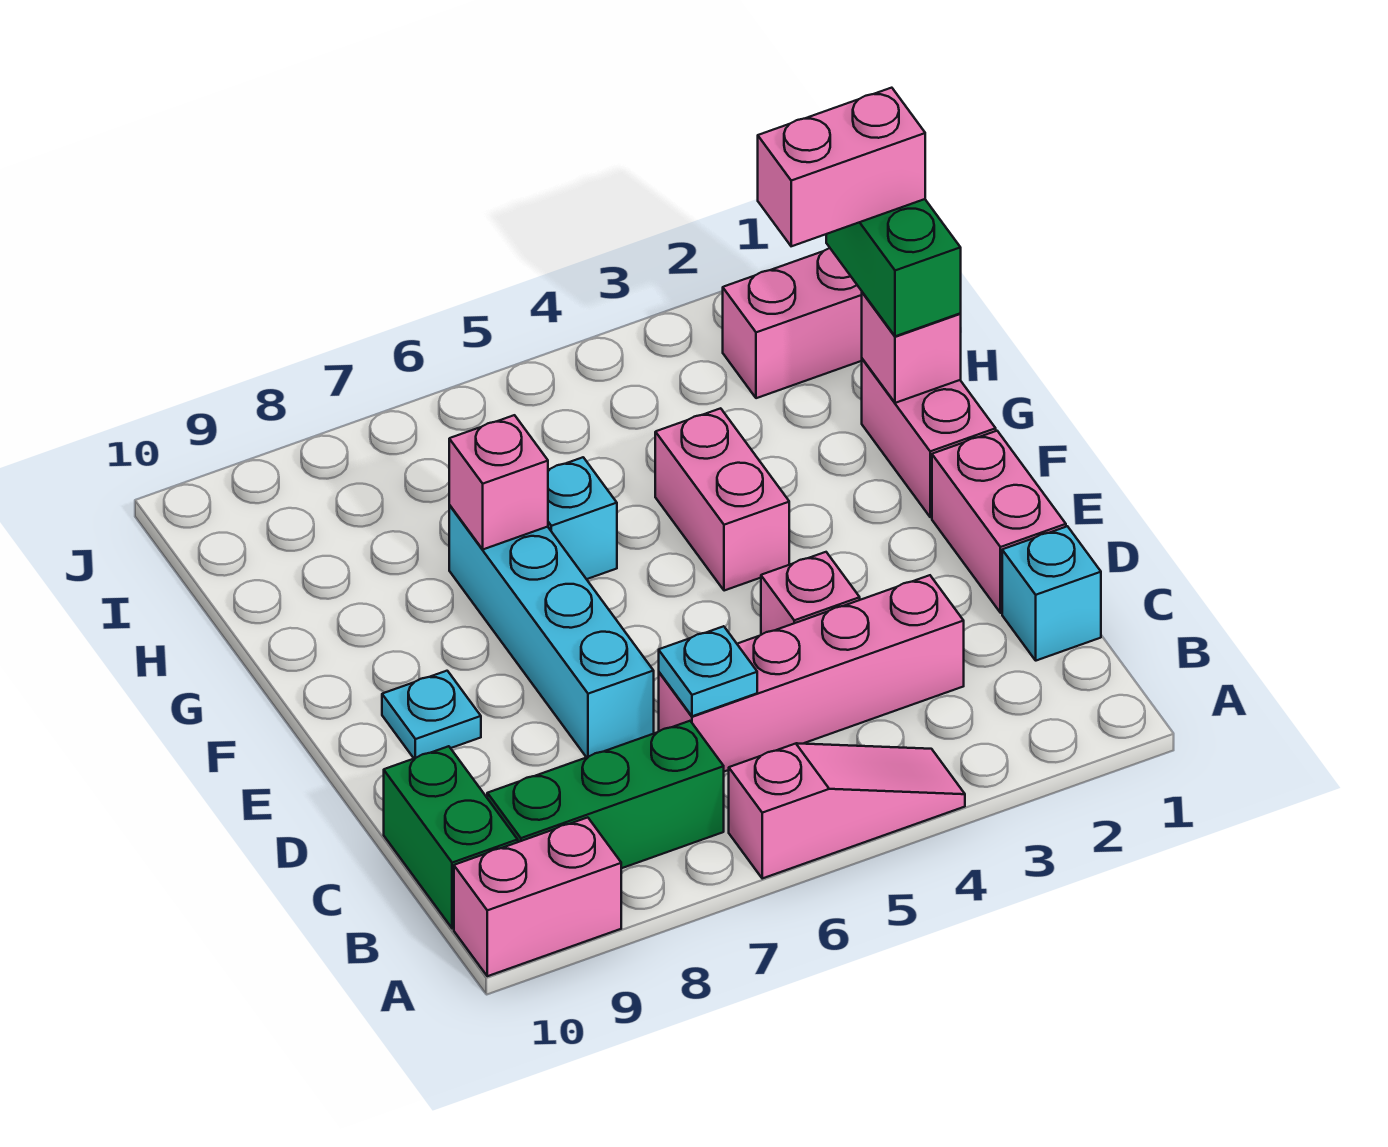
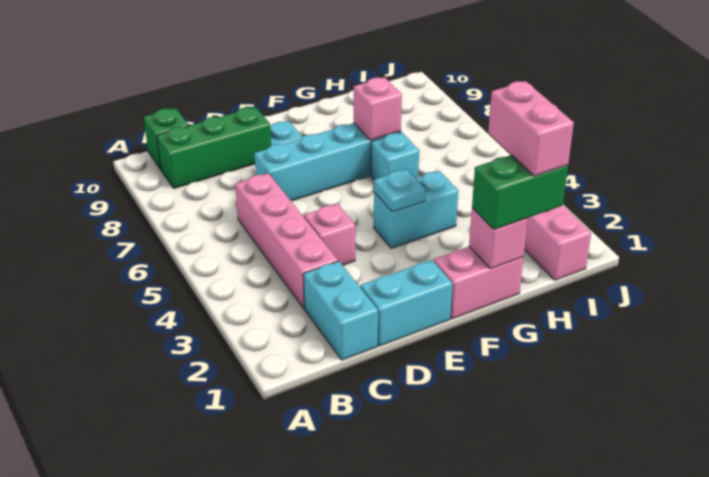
pink slope A4:A6 level 1 top 6 -> none
pink brick A9:A10 level 1 -> none
green brick B7:B9 level 1 -> green brick B9:D9 level 1
green brick B10:C10 level 1 -> green brick B10 level 1
cyan brick C1 level 1 -> cyan brick C1:C2 level 1
cyan plate C6 level 2 -> cyan plate F4 level 2
pink brick D1:E1 level 1 -> cyan brick D1:E1 level 1
pink brick F4:G4 level 1 -> cyan brick F4:G4 level 1

